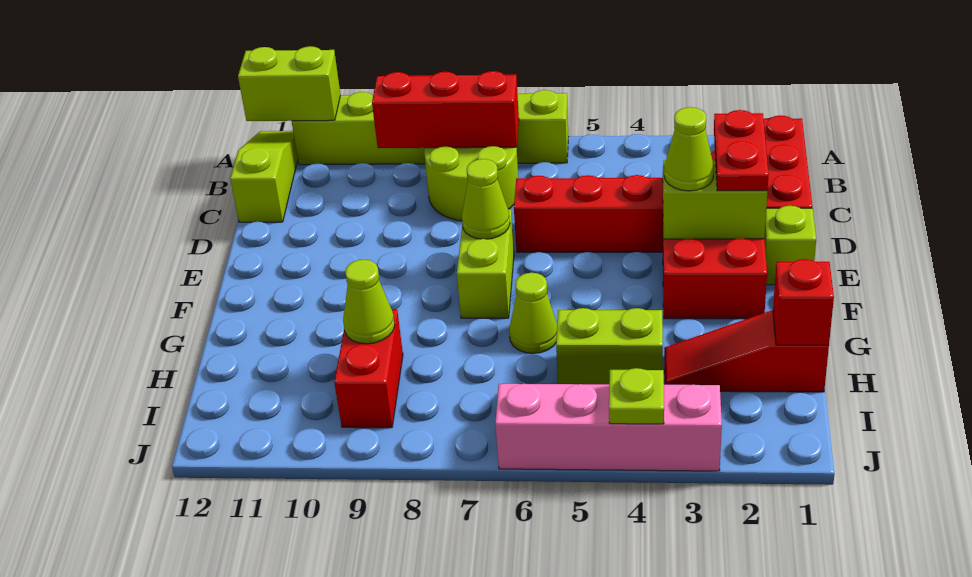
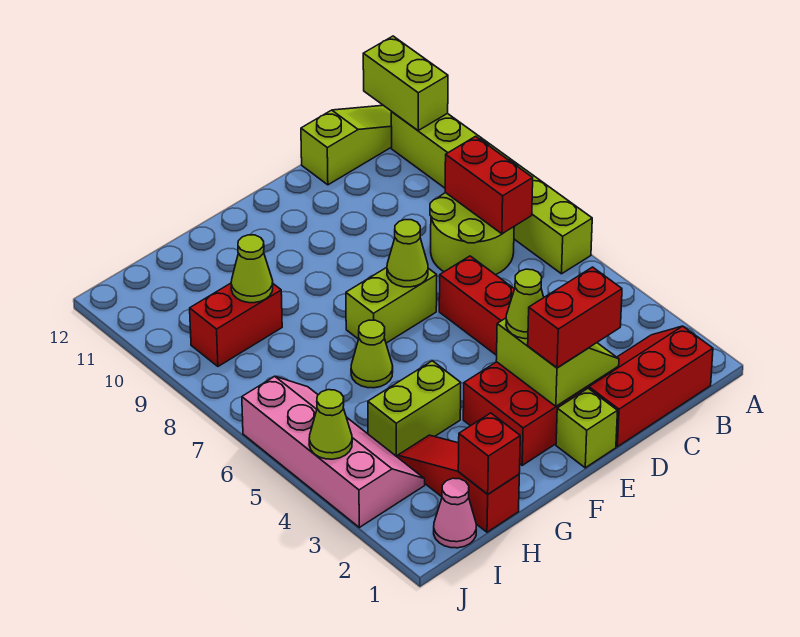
red brick B7:B9 level 2 -> red brick B7:B8 level 2
red plate D2:E2 level 3 -> red brick D2:E2 level 3
lime brick H4:H5 level 1 -> lime brick G4:H4 level 1
none -> pink cone I1 level 1
lime plate J4 level 2 -> lime cone J4 level 2

